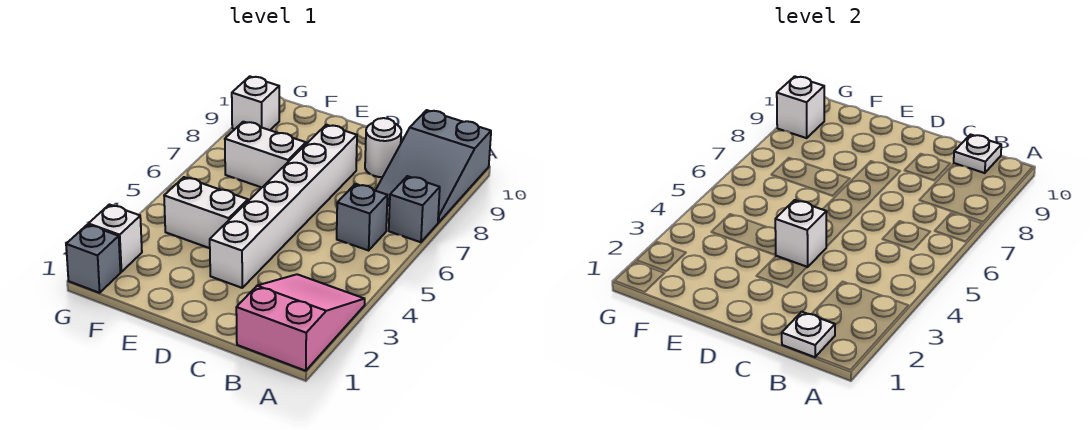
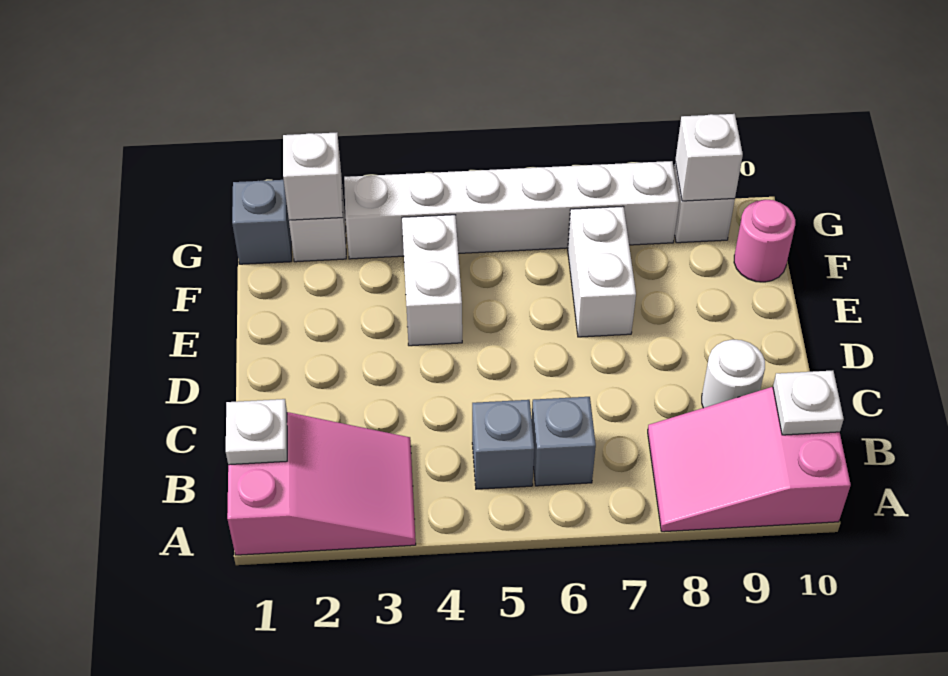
grey brick A7 level 1 -> grey brick B5 level 1
grey slope A8:B10 level 1 top 10 -> pink slope A8:B10 level 1 top 10
white brick D3:D8 level 1 -> white brick G3:G8 level 1
white brick D4 level 2 -> white brick G2 level 2
none -> pink round brick F10 level 1

